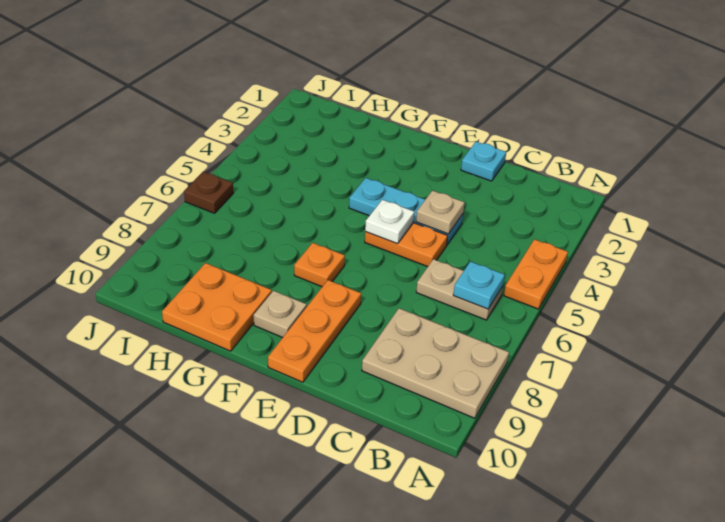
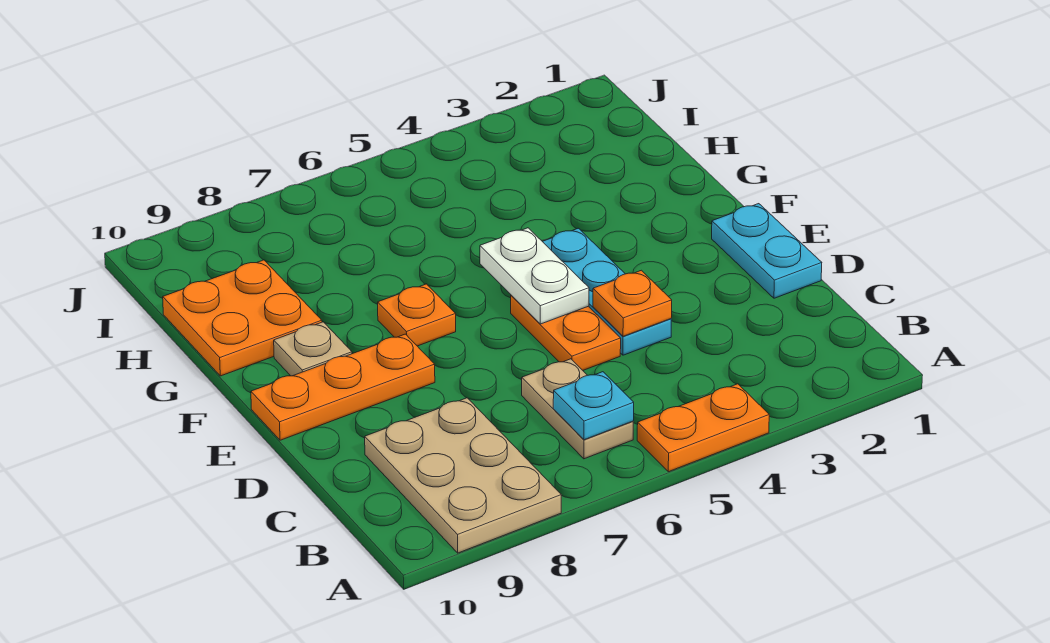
cyan plate D1 level 1 -> cyan plate D1:E1 level 1
tan plate D4 level 2 -> orange plate D4 level 2
white plate E5 level 2 -> white plate E5:F5 level 2
brown plate J6 level 1 -> none

